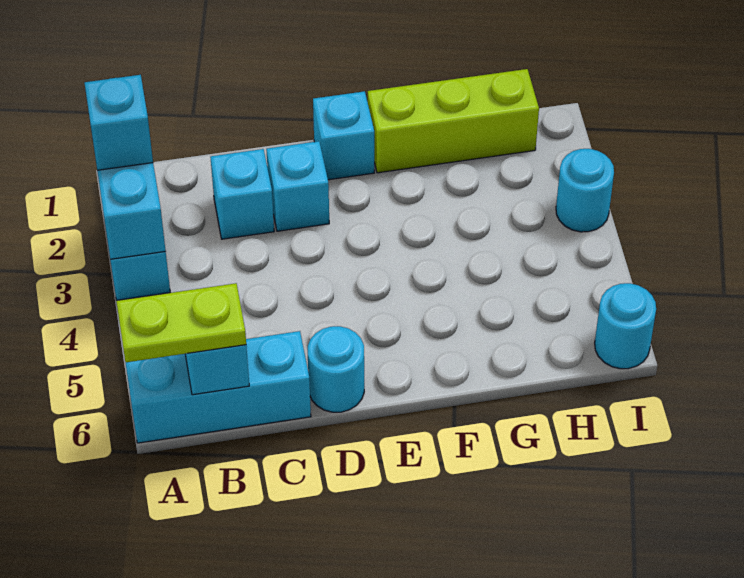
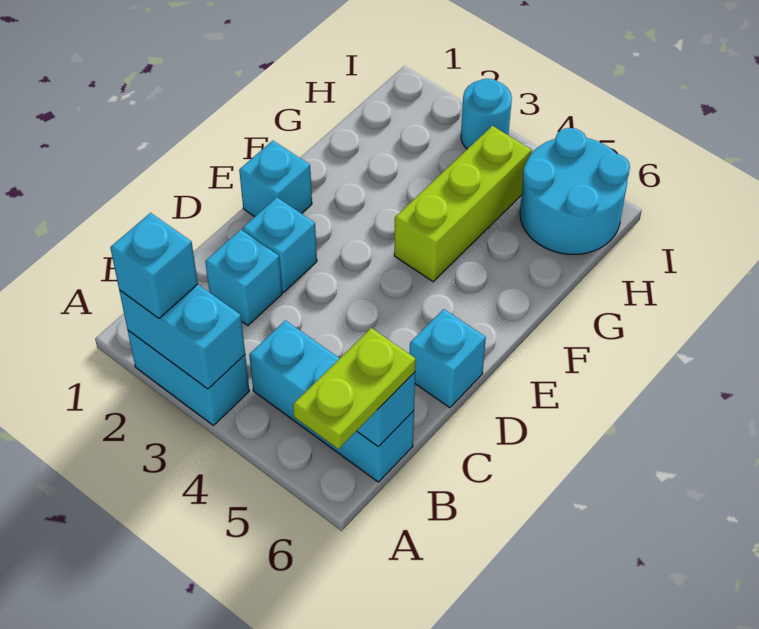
cyan brick A6:C6 level 1 -> cyan brick B4:B6 level 1
cyan round brick D6 level 1 -> cyan brick D6 level 1
lime brick F1:H1 level 1 -> lime brick F4:H4 level 1
cyan round brick I6 level 1 -> cyan round brick H5:I6 level 1

